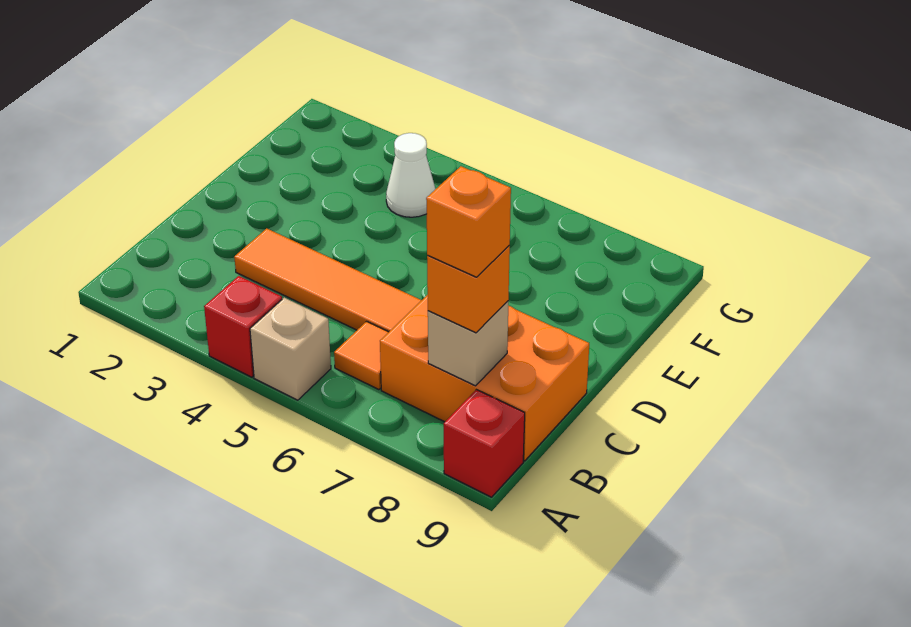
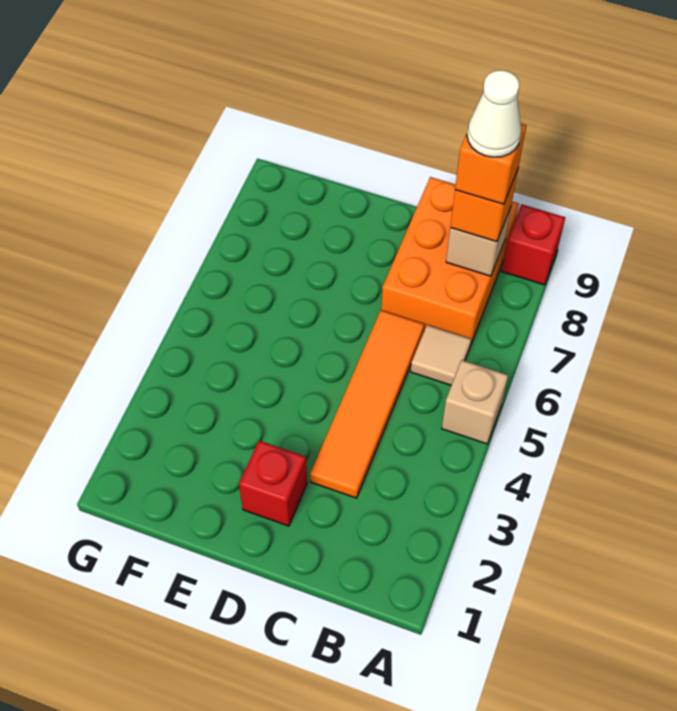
red brick A4 level 1 -> red brick D2 level 1
orange tile B6 level 1 -> tan tile B6 level 1
white cone F4 level 1 -> white cone B8 level 5

